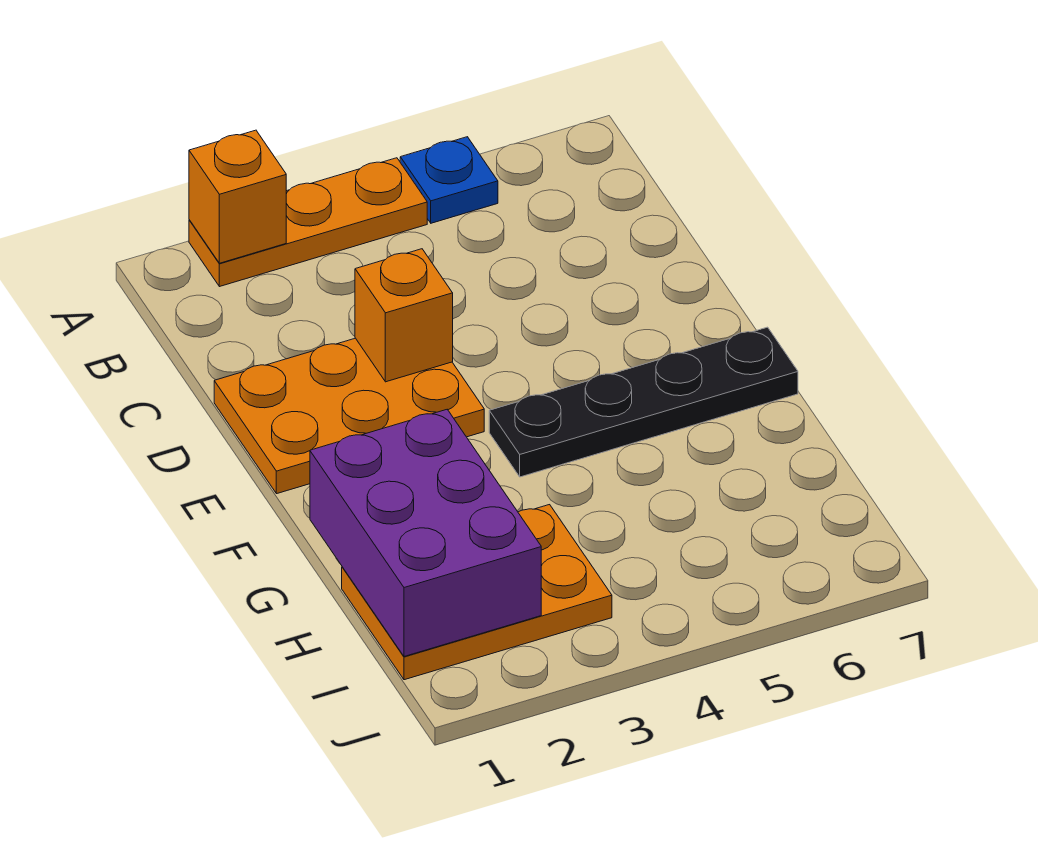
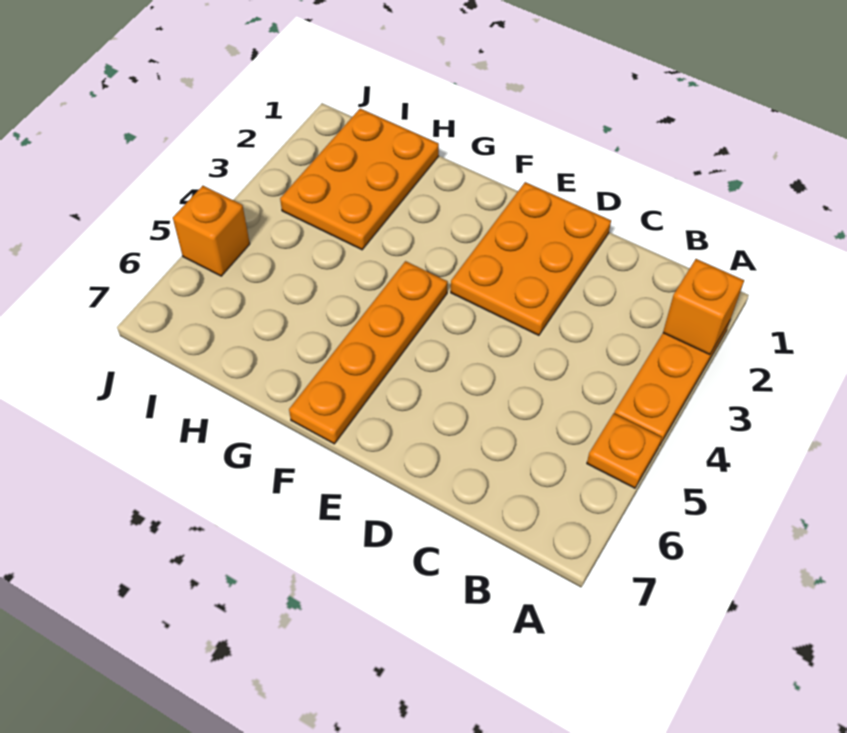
blue plate A5 level 1 -> orange plate A5 level 1
orange brick D3 level 2 -> orange brick J5 level 1
black plate F4:F7 level 1 -> orange plate F4:F7 level 1
purple brick G1:I2 level 2 -> none

